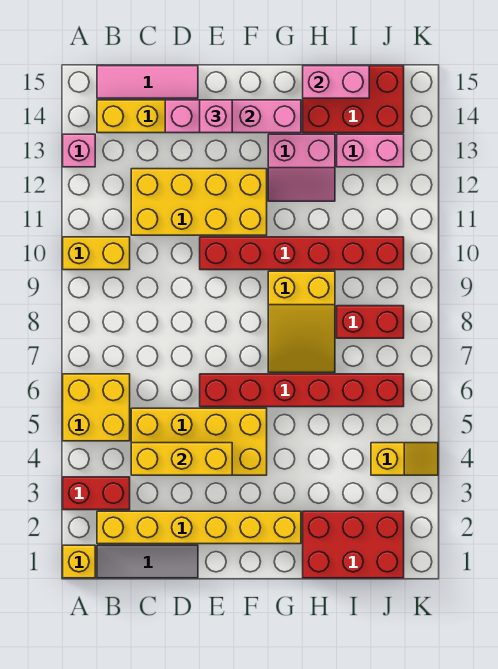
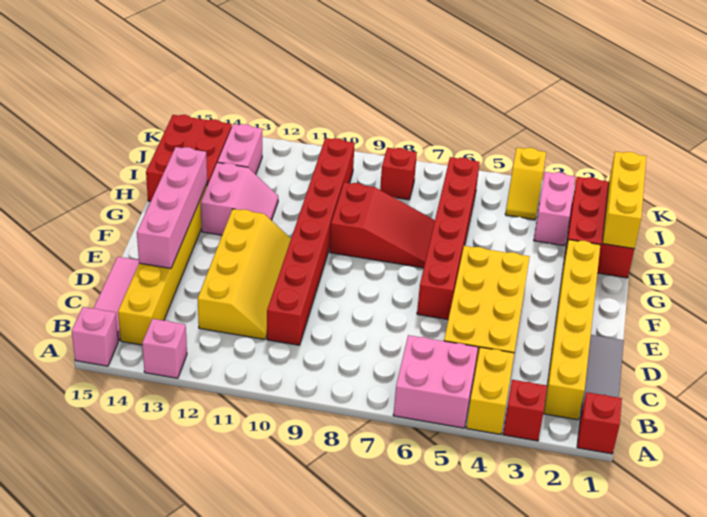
yellow brick A1 level 1 -> red brick A1 level 1
red brick A3:B3 level 1 -> red brick A3 level 1
yellow brick A5:B6 level 1 -> pink brick A5:B6 level 1
yellow brick A10:B10 level 1 -> yellow brick A4:B4 level 1
yellow brick C4:E4 level 2 -> yellow brick H1:J1 level 2
yellow brick C11:F12 level 1 -> yellow slope C11:F12 level 1 top 12
red brick E10:J10 level 1 -> red brick C10:J10 level 1
pink brick E14 level 3 -> pink brick A15 level 1
yellow slope G7:H9 level 1 top 9 -> red slope G7:H9 level 1 top 9
pink brick H15:I15 level 2 -> pink brick I3:J3 level 1
red brick I8:J8 level 1 -> red brick J8 level 1
yellow slope J4:K4 level 1 top J -> yellow slope J4:K4 level 1 top K

